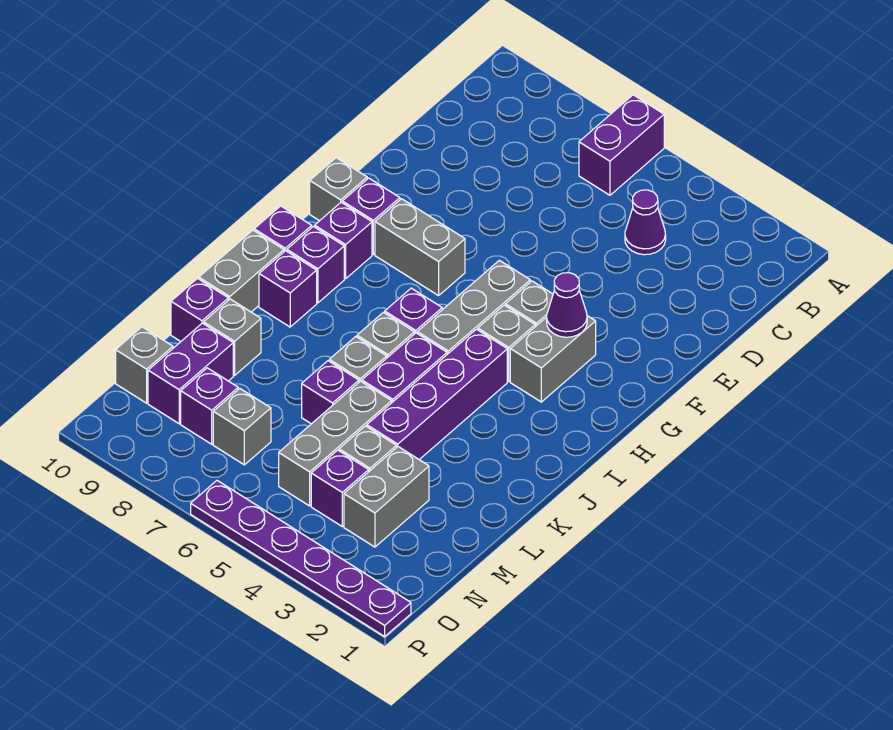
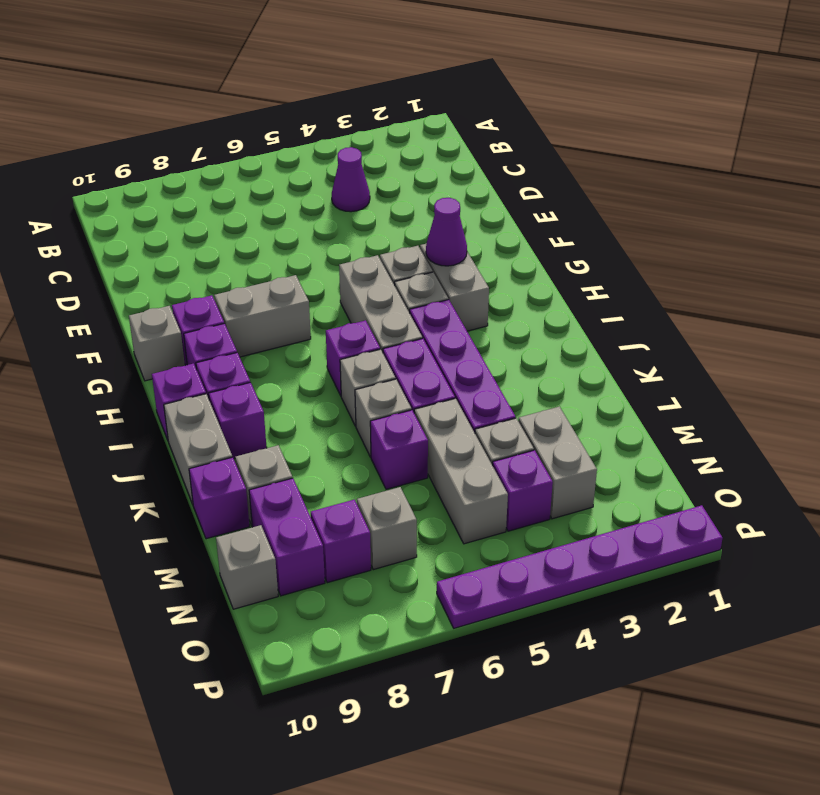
purple brick A6:B6 level 1 -> none

